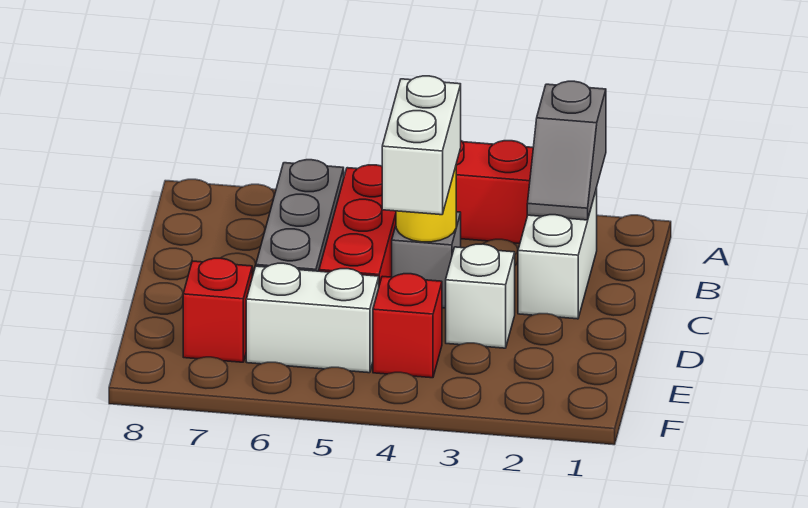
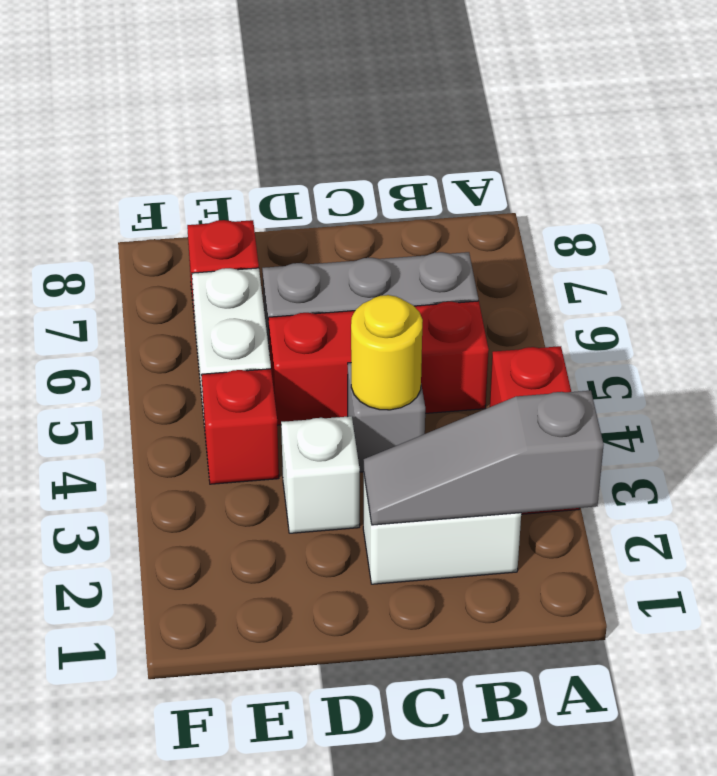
grey slope A2:B2 level 2 top A -> grey slope A2:C2 level 2 top A
white brick C4:D4 level 3 -> none

